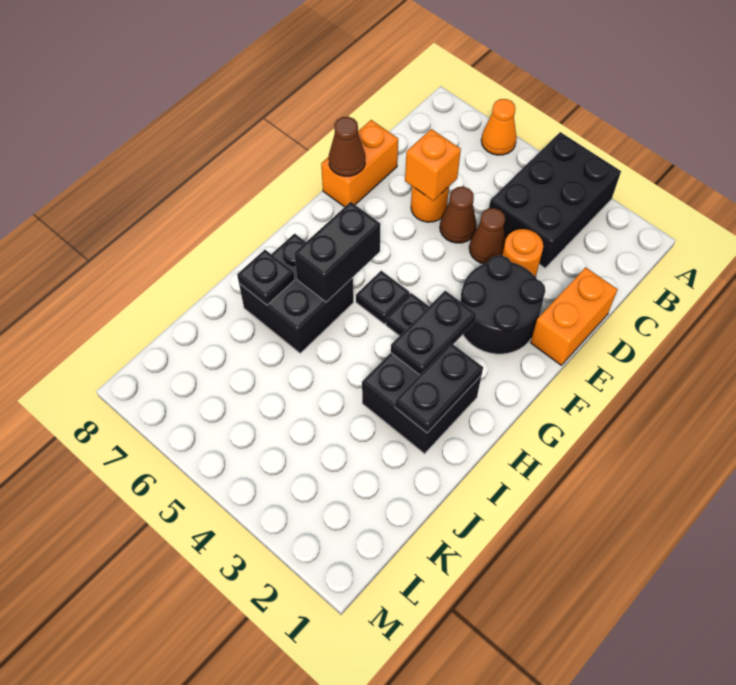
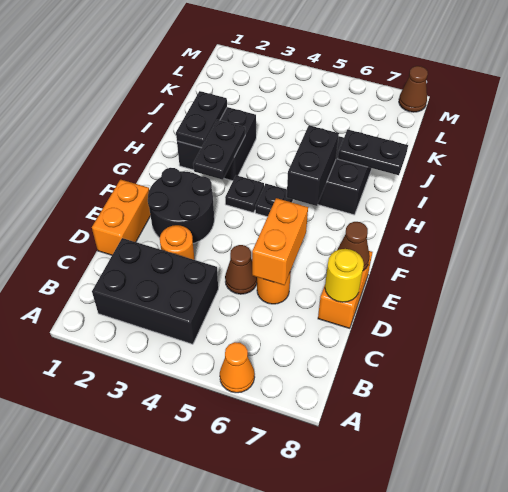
black brick A3:C4 level 1 -> black brick B2:C4 level 1
brown cone D4 level 1 -> brown cone M8 level 1
orange brick D6 level 2 -> orange brick D6:E6 level 2
none -> yellow round brick D8 level 2
black plate I7 level 2 -> black plate I7:I8 level 2

